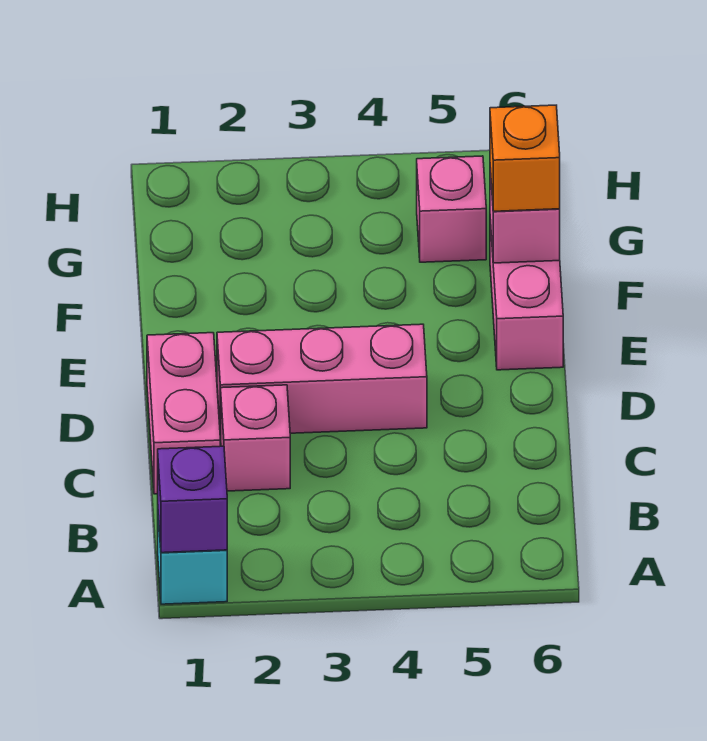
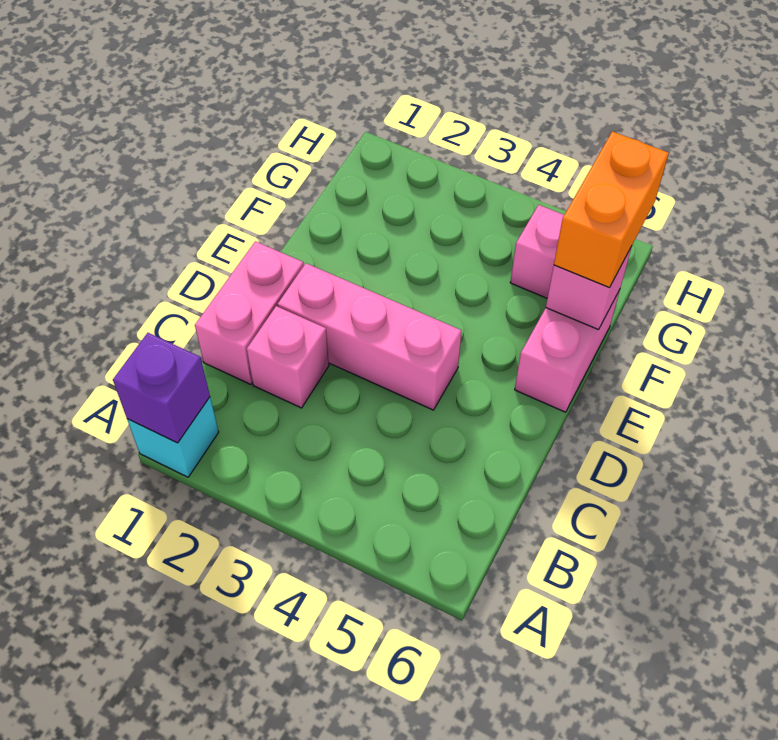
orange brick F6 level 3 -> orange brick F6:G6 level 3

